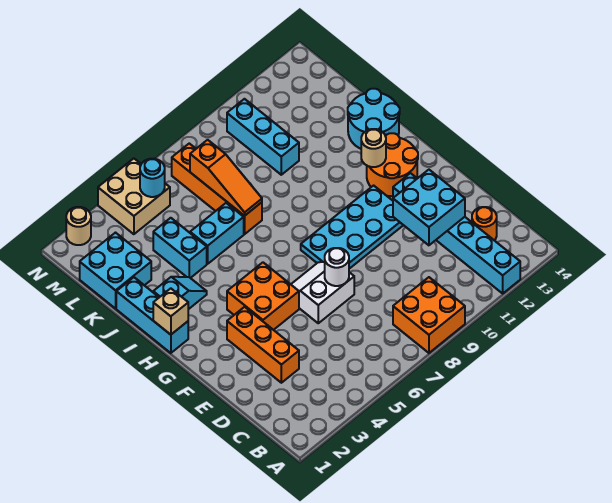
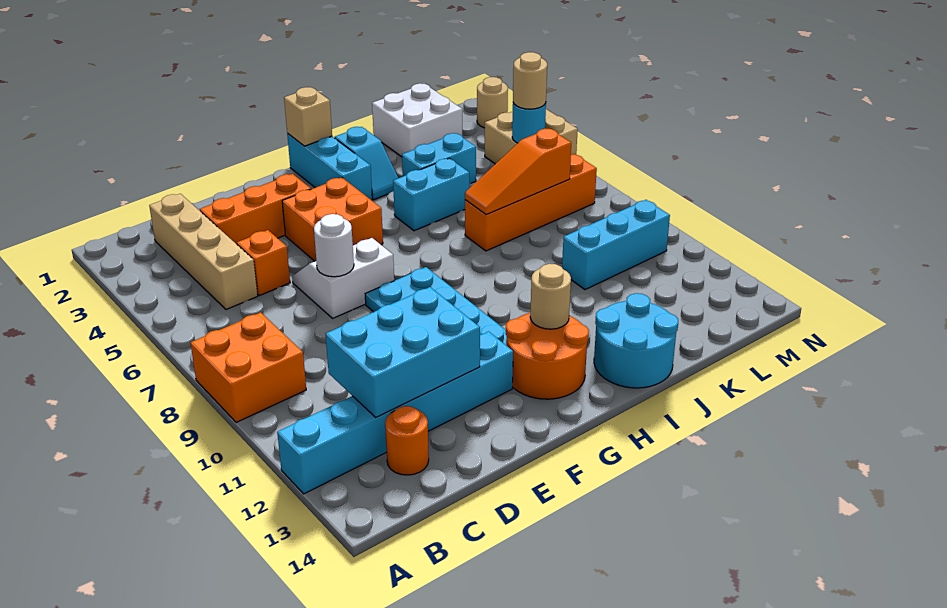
none -> tan brick C2:C5 level 1
none -> orange brick D5 level 1
cyan brick D11:E12 level 2 -> cyan brick C11:E12 level 2
white slope E6:F7 level 1 top E -> white slope E6:F7 level 1 top 7
cyan brick H1:J1 level 1 -> cyan brick H1:H3 level 1
cyan brick J5:J6 level 1 -> cyan brick I5:J5 level 1
cyan brick K1:L2 level 1 -> white brick K1:L2 level 1
none -> tan round brick M5 level 3

